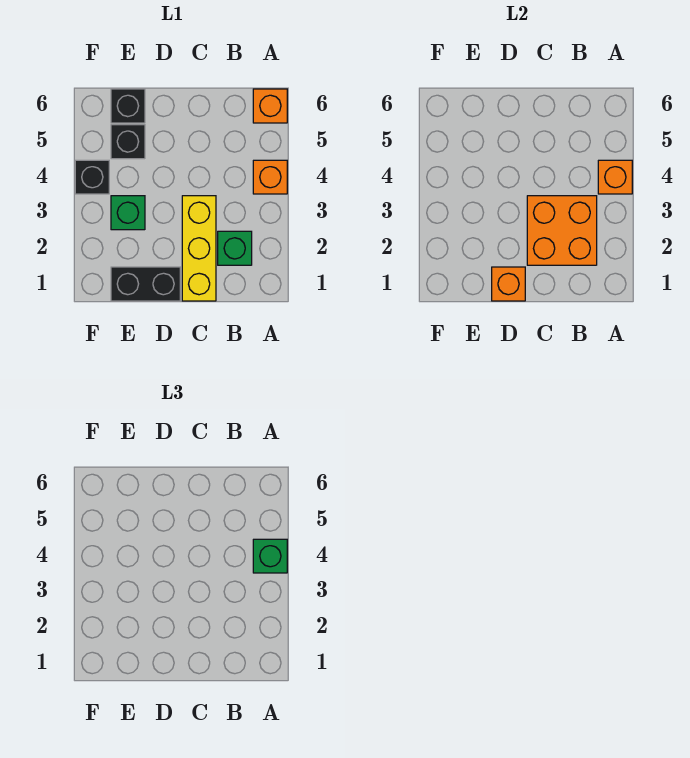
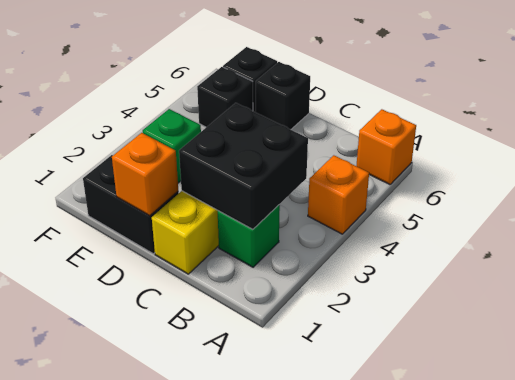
orange brick A4 level 2 -> none
green brick A4 level 3 -> none
orange brick B2:C3 level 2 -> black brick B2:C3 level 2
black brick F4 level 1 -> black brick D6 level 1

